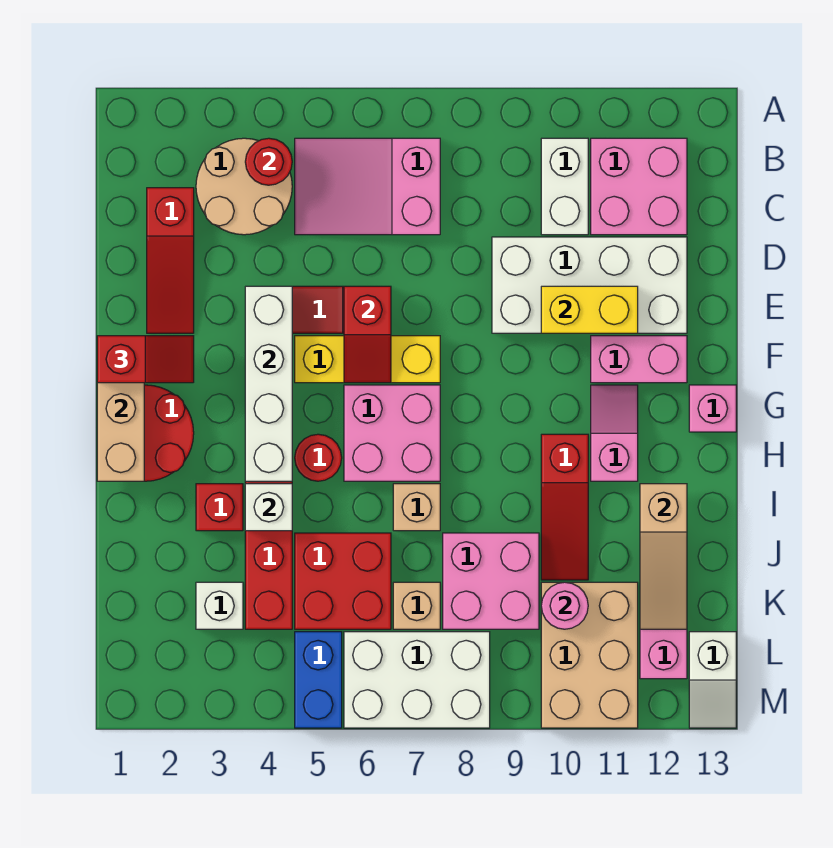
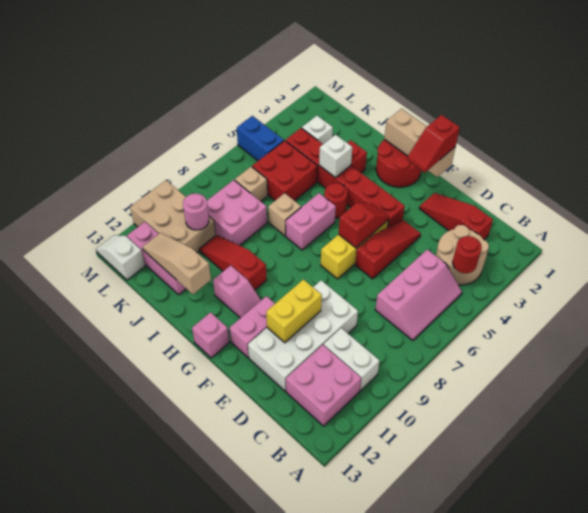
pink slope B5:C7 level 1 top 7 -> pink slope B5:C7 level 1 top C
white brick E4:H4 level 2 -> none
red slope E6:F6 level 2 top E -> red slope F5:F6 level 2 top 6
pink brick G6:H7 level 1 -> pink brick H6:H7 level 1
white brick L6:M8 level 1 -> none

